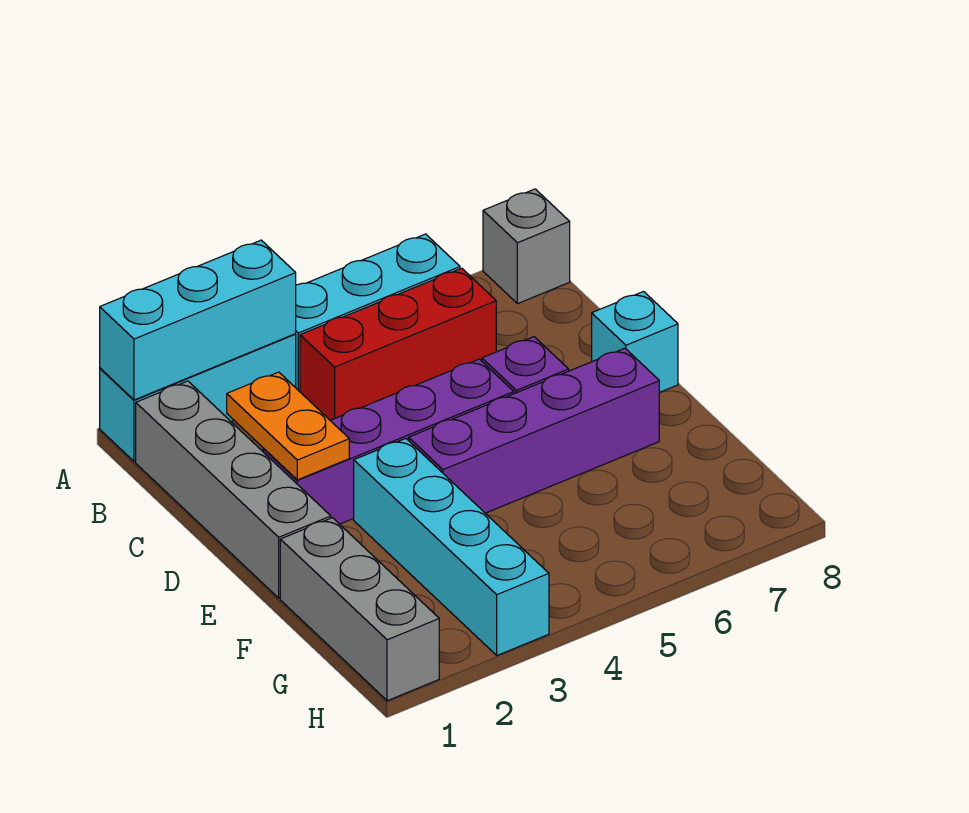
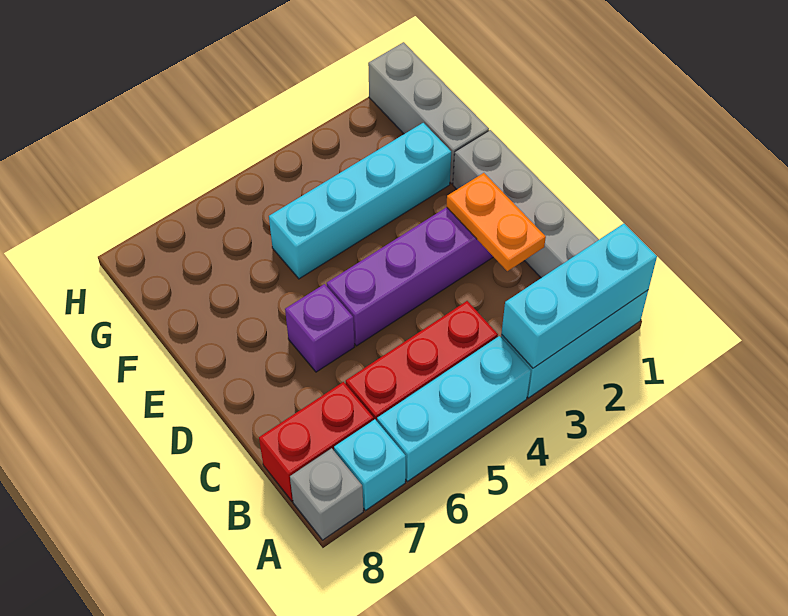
none -> red brick B7:B8 level 1
cyan brick D8 level 1 -> cyan brick A7 level 1
cyan brick E3:H3 level 1 -> cyan brick F2:F5 level 1
purple brick E4:E7 level 1 -> none

